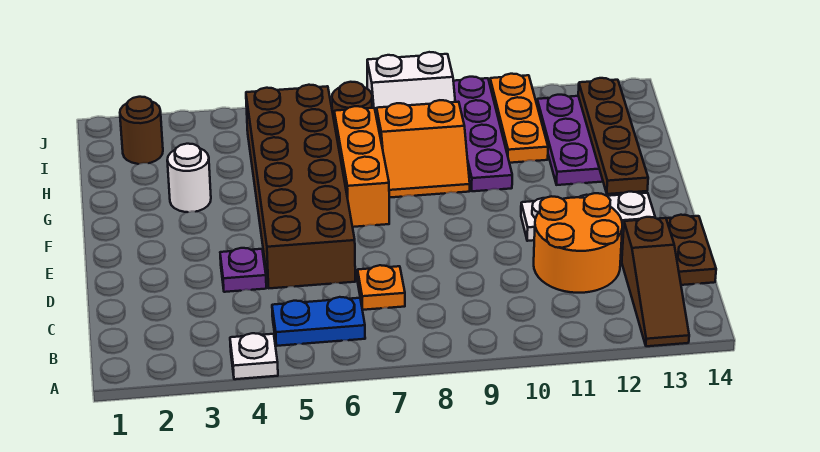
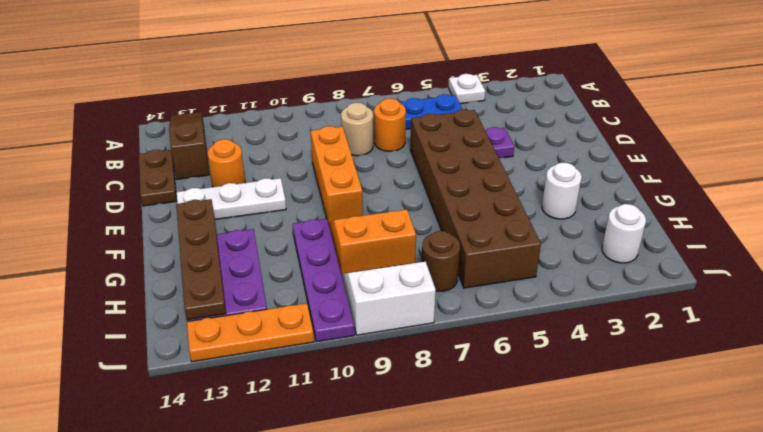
orange plate C7 level 1 -> orange round brick C7 level 1
none -> tan round brick C8 level 1
orange round brick C11:D12 level 1 -> orange round brick D12 level 1
orange brick F7:H7 level 1 -> orange brick D9:F9 level 1
orange plate H11:J11 level 1 -> orange plate J11:J13 level 1
brown round brick I2 level 1 -> white round brick I2 level 1

